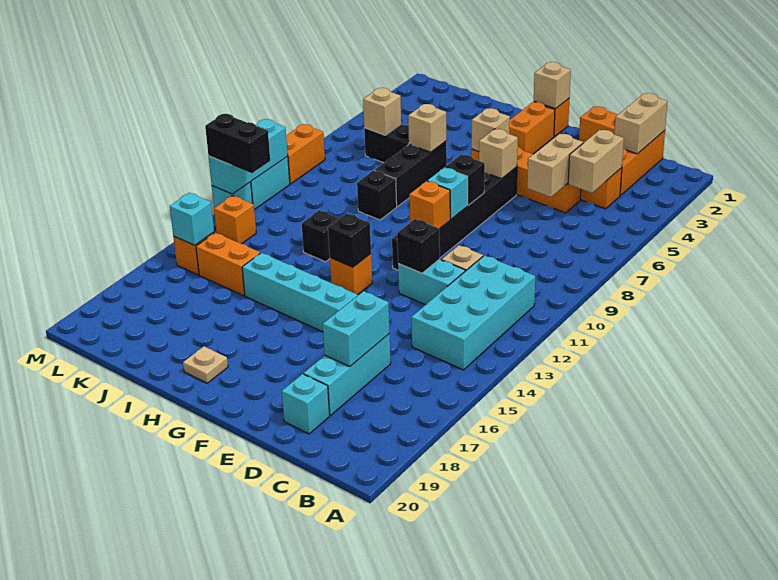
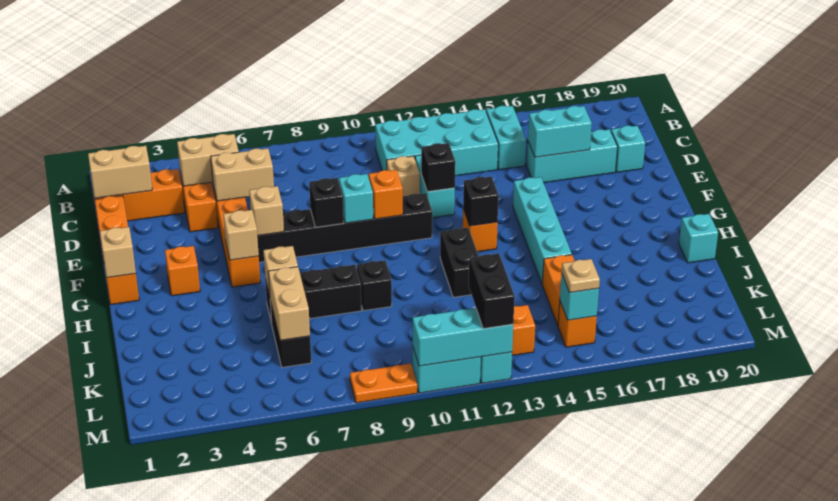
none -> cyan brick B15:C15 level 1
orange brick G2:G3 level 1 -> orange brick G3 level 1
tan plate H19 level 1 -> tan plate L15 level 3
black brick I12 level 1 -> black brick H12:I12 level 1
none -> cyan brick I20 level 1
tan brick K6 level 2 -> tan brick J6:K6 level 2
orange brick M8:M9 level 1 -> orange plate M8:M9 level 1

